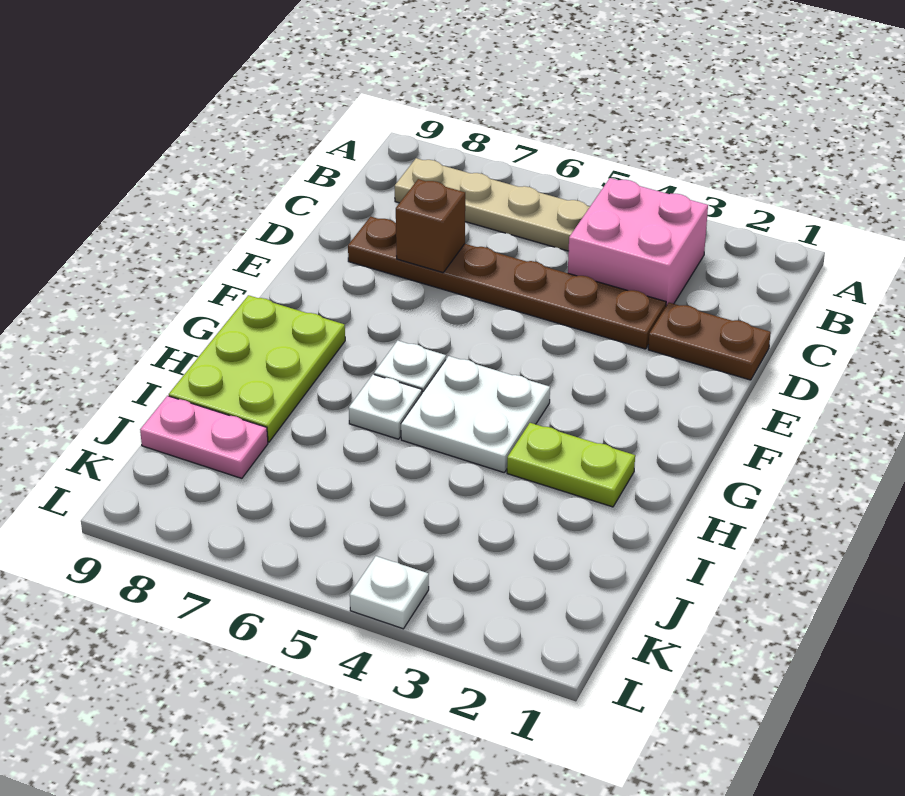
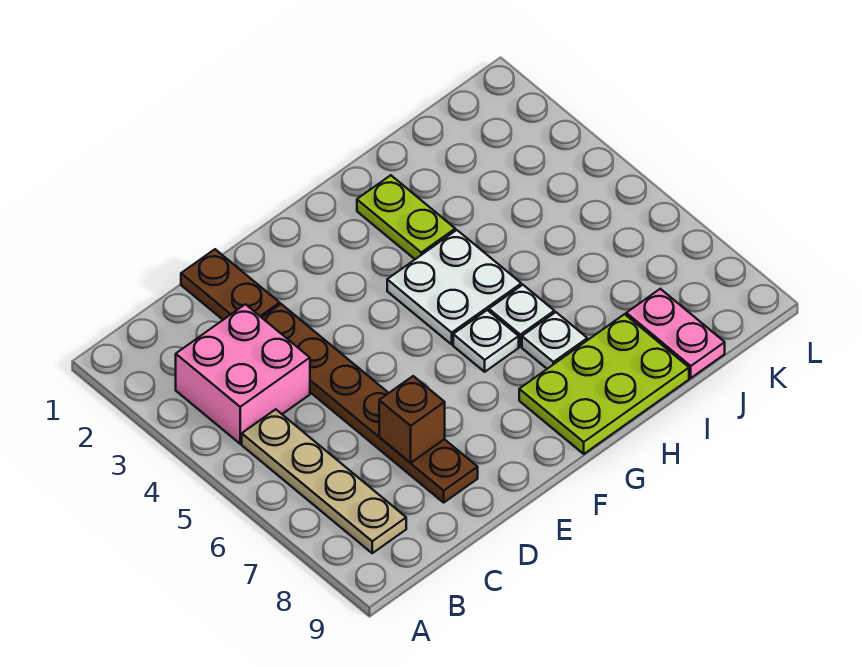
white plate L4 level 1 -> white plate H7 level 1

